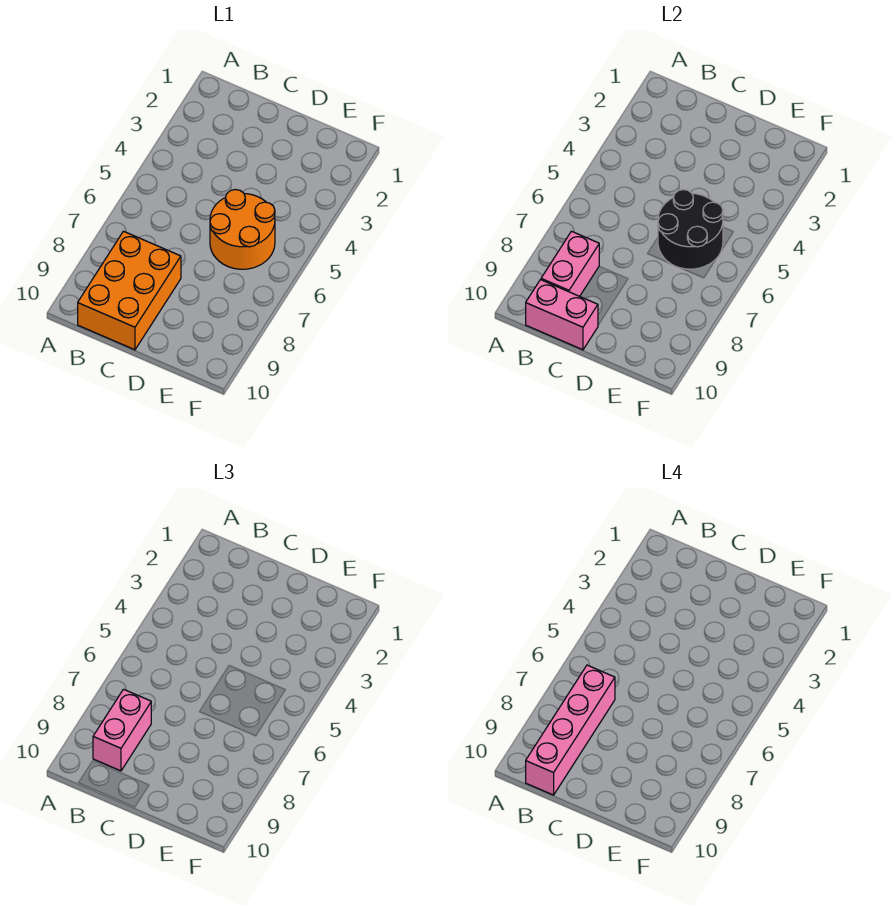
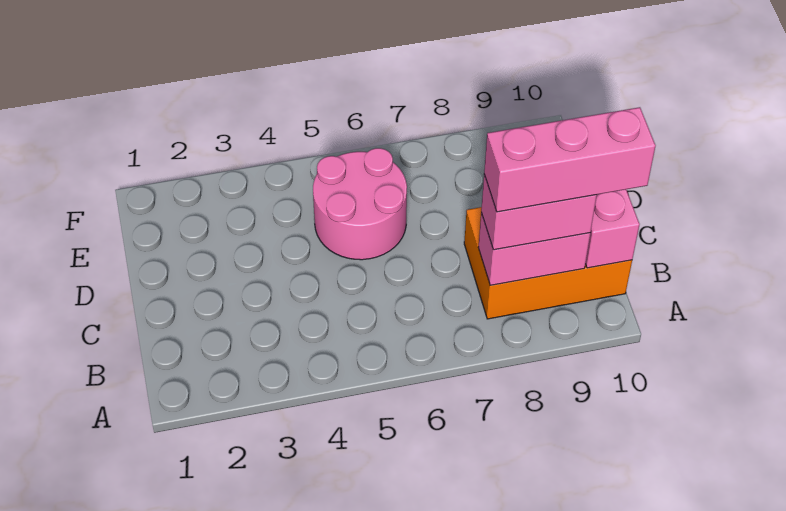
pink brick B7:B10 level 4 -> pink brick B8:B10 level 4
orange round brick D5:E6 level 1 -> pink round brick D5:E6 level 1
black round brick D5:E6 level 2 -> none

